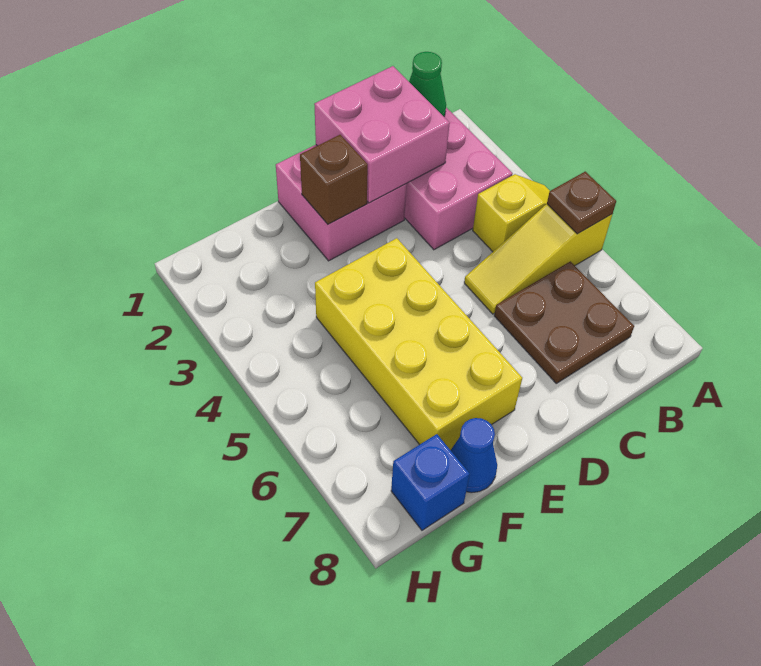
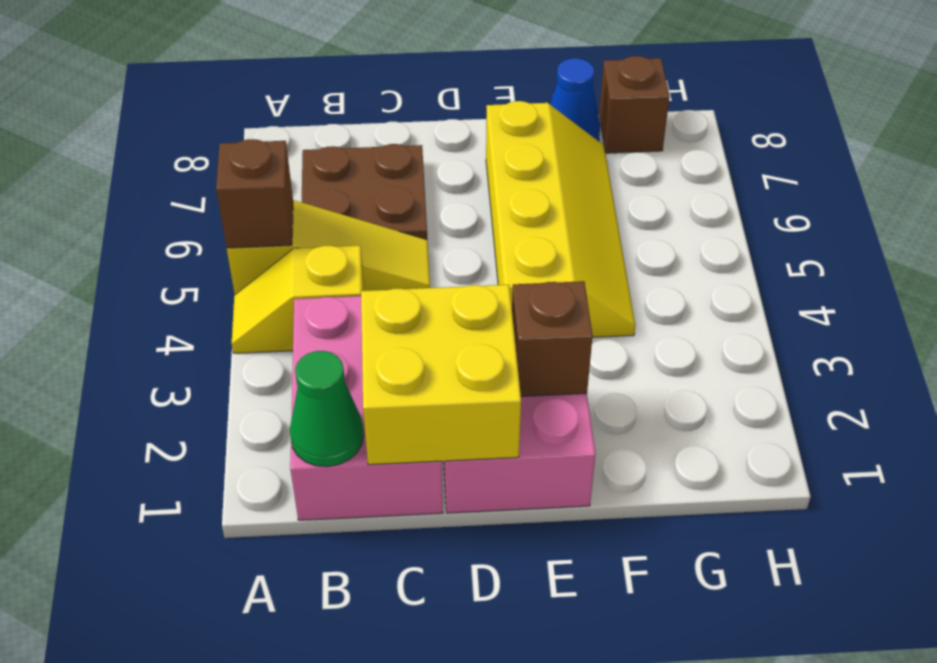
brown plate A5 level 2 -> brown brick A5 level 2
pink brick C1:D2 level 2 -> yellow brick C1:D2 level 2
yellow brick E4:F7 level 1 -> yellow slope E4:F7 level 1 top E
blue brick G8 level 1 -> brown brick G8 level 1

